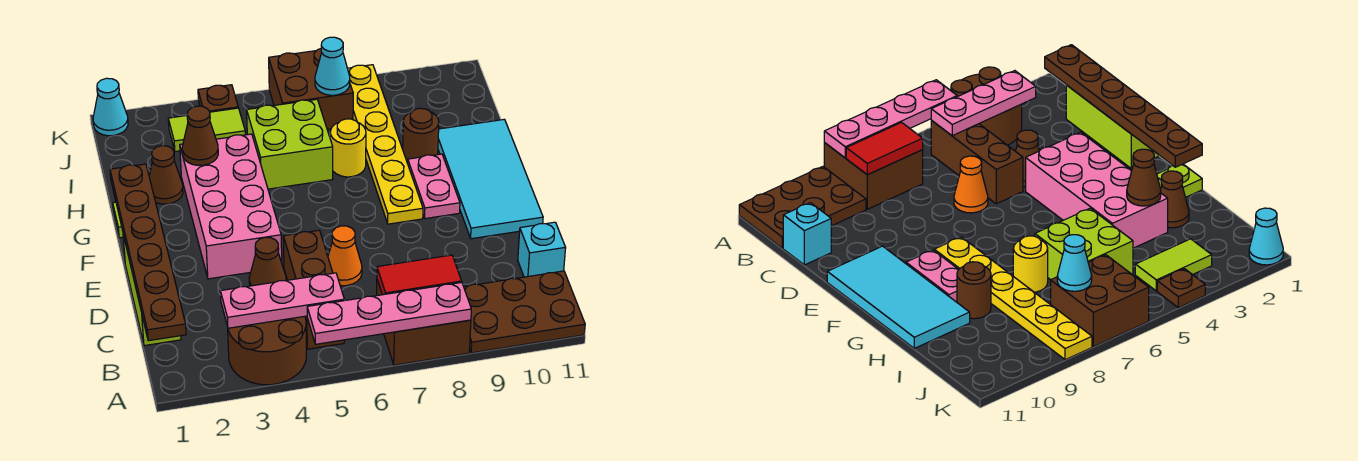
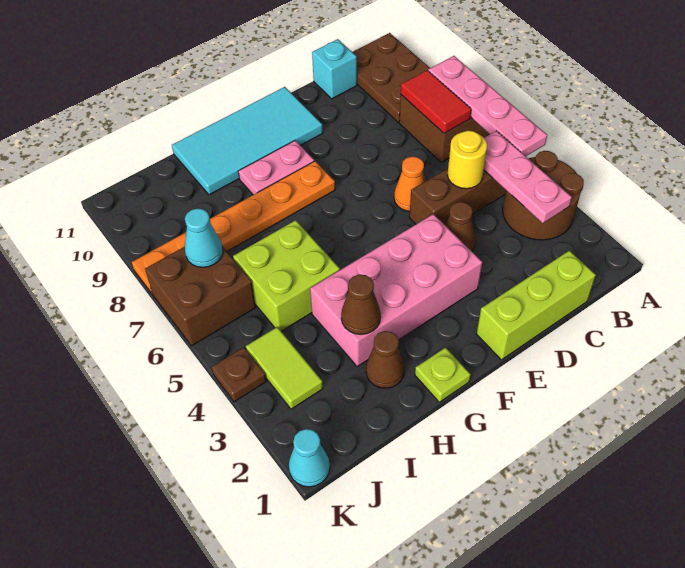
brown plate B1:G1 level 2 -> none
yellow plate F8:K8 level 1 -> orange plate F8:K8 level 1
yellow round brick H7 level 1 -> yellow round brick C5 level 2
brown round brick H9 level 1 -> none

